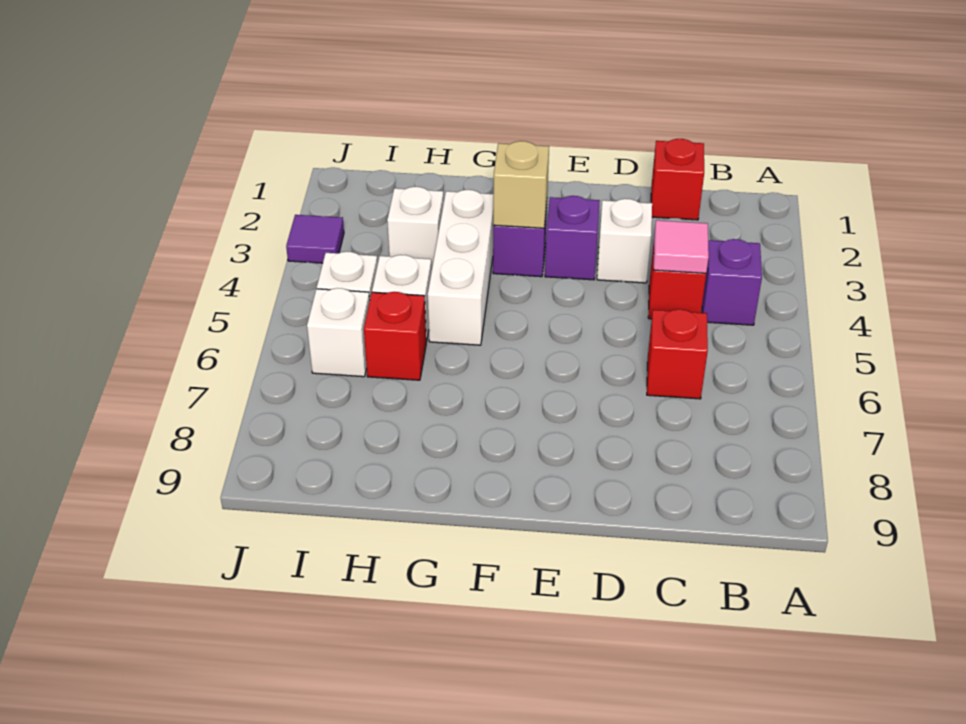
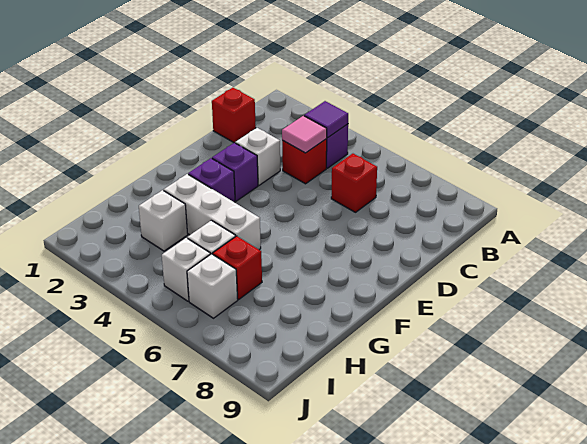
tan brick F3 level 2 -> none
purple tile J3 level 1 -> purple tile B4 level 2

